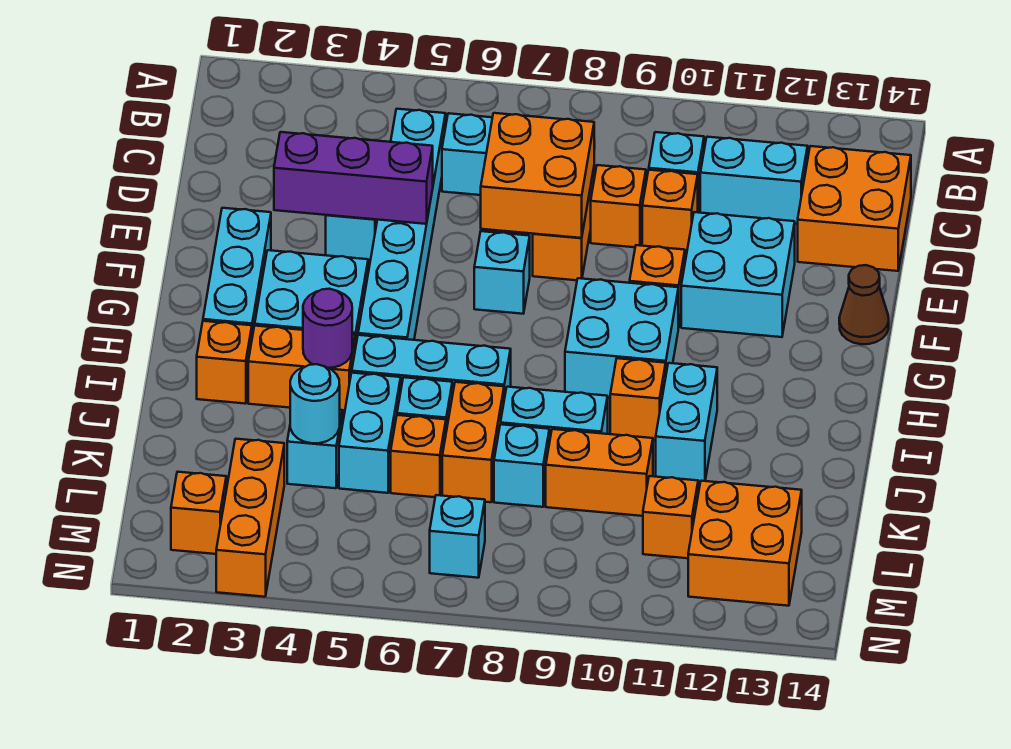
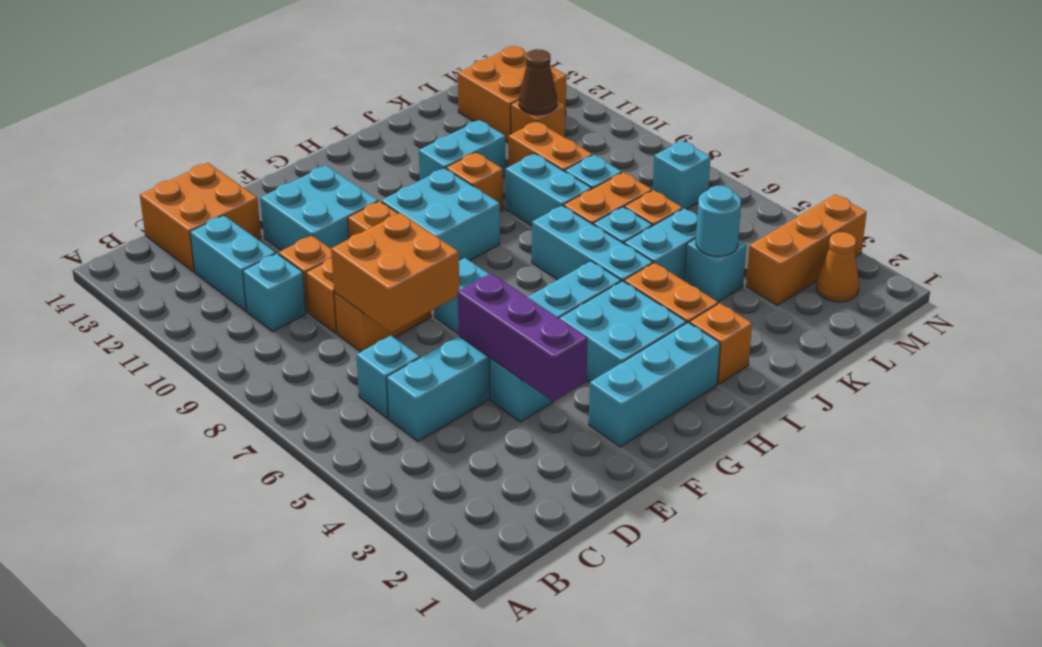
brown cone F14 level 1 -> brown cone L11 level 2
purple round brick I4 level 2 -> none
orange brick M2 level 1 -> orange cone M2 level 1

